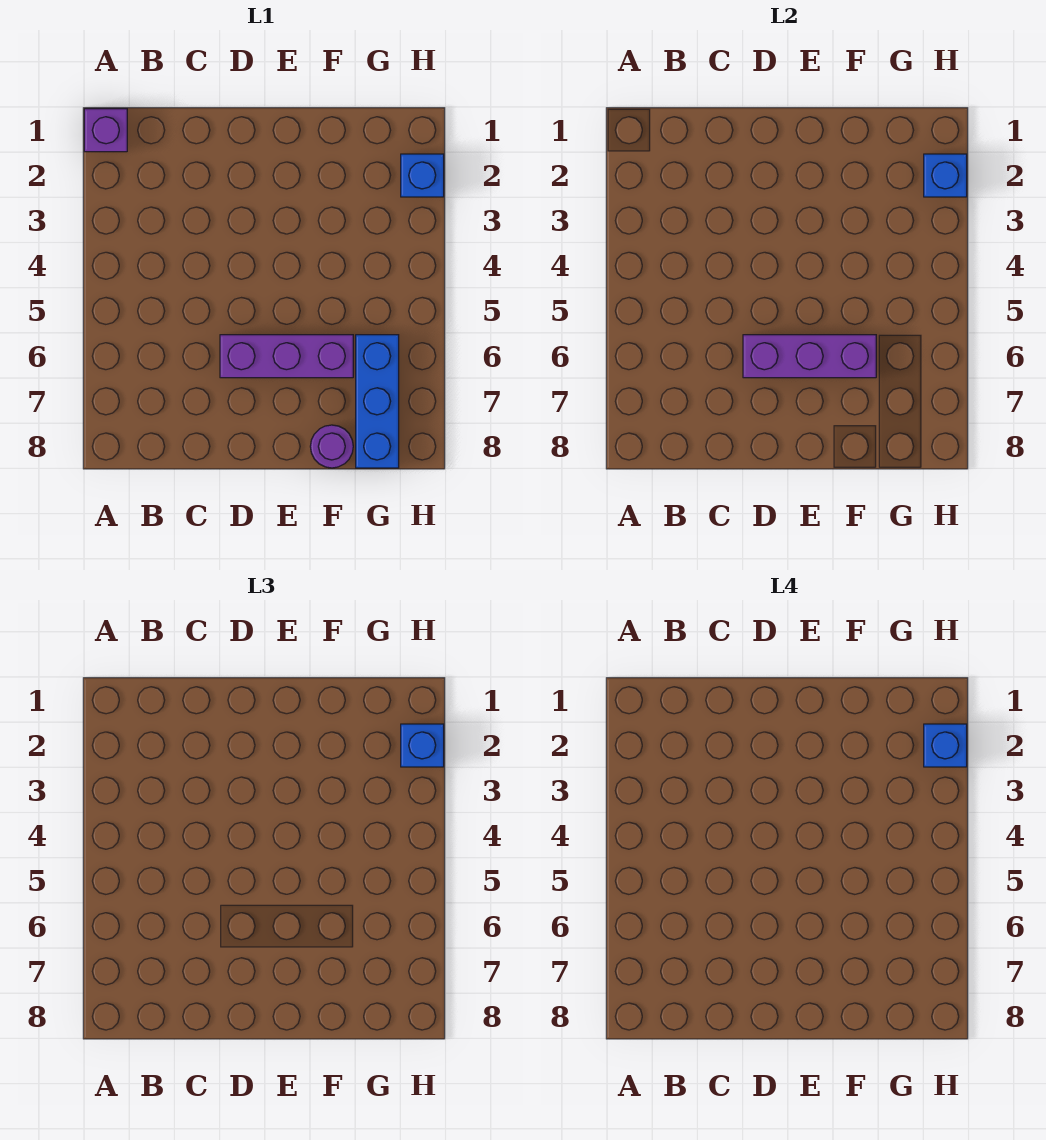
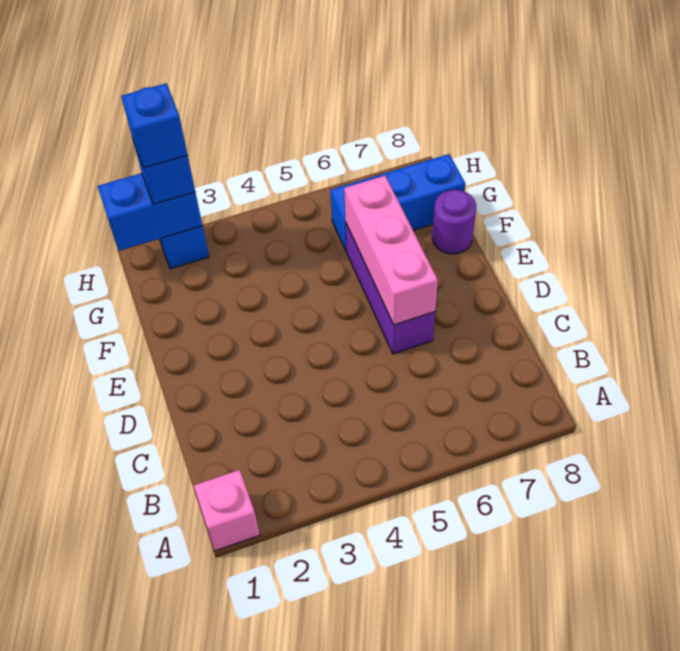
purple brick A1 level 1 -> pink brick A1 level 1
purple brick D6:F6 level 2 -> pink brick D6:F6 level 2
blue brick H2 level 2 -> blue brick H1:H2 level 2

